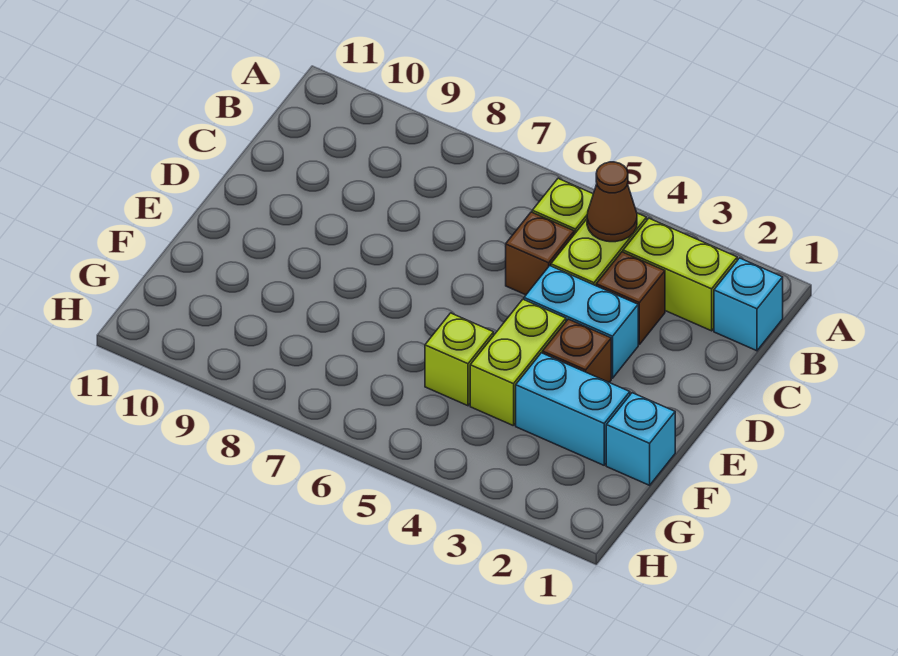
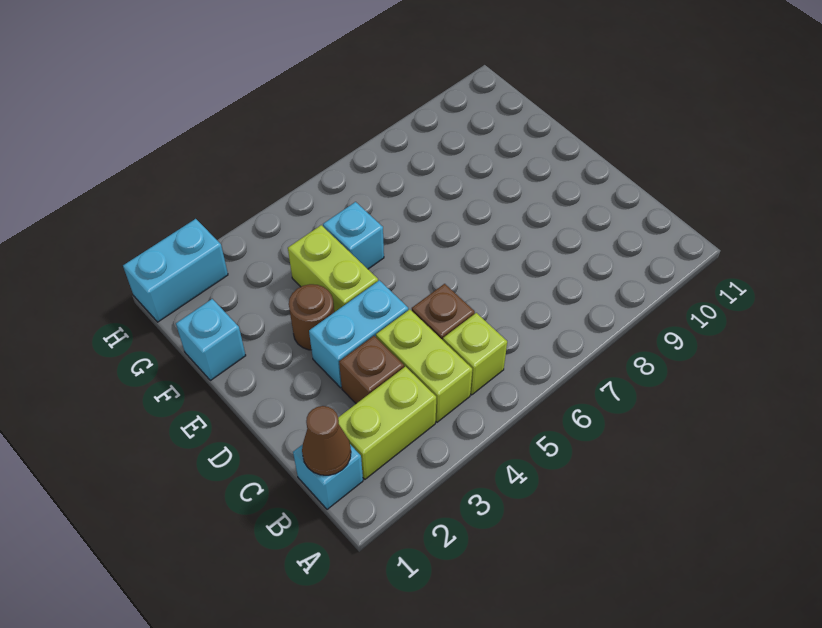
brown cone B4 level 2 -> brown cone B1 level 2
brown brick E3 level 1 -> brown round brick E3 level 1
cyan brick F2:F3 level 1 -> cyan brick H1:H2 level 1
lime brick F5 level 1 -> cyan brick F5 level 1

